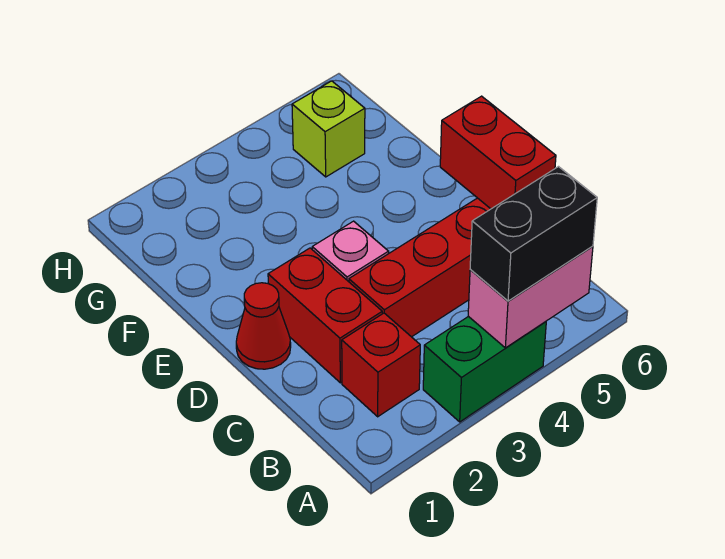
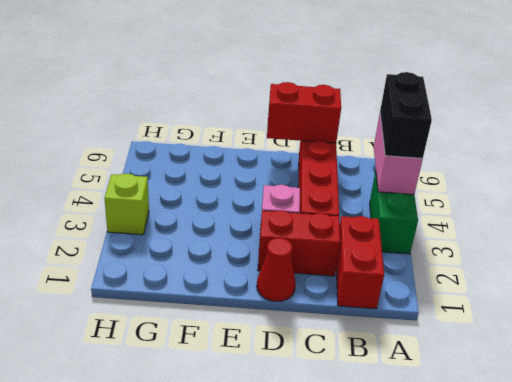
red brick B2 level 1 -> red brick B1:B2 level 1
lime brick G5 level 1 -> lime brick H3 level 1

